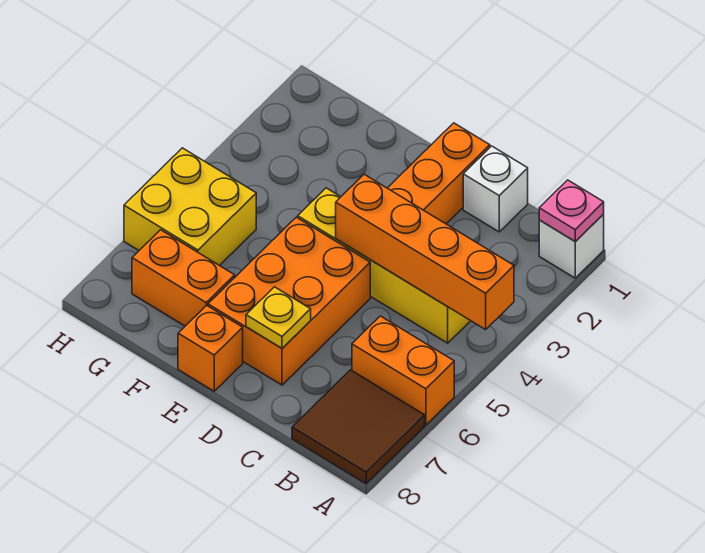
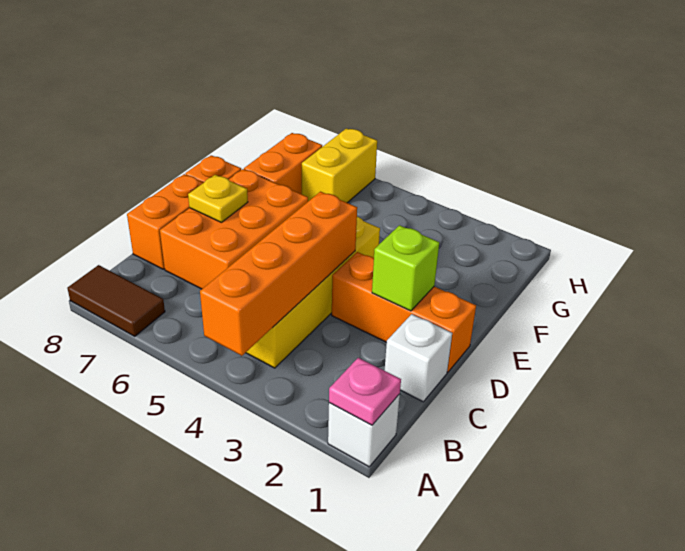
orange brick A6:B6 level 1 -> orange brick C8:D8 level 1
brown tile A7:B8 level 1 -> brown tile A7:A8 level 1
none -> lime brick D2 level 2
orange brick D5:E7 level 1 -> orange brick C6:E7 level 1
yellow brick G5:H6 level 1 -> yellow brick G6:H6 level 1

